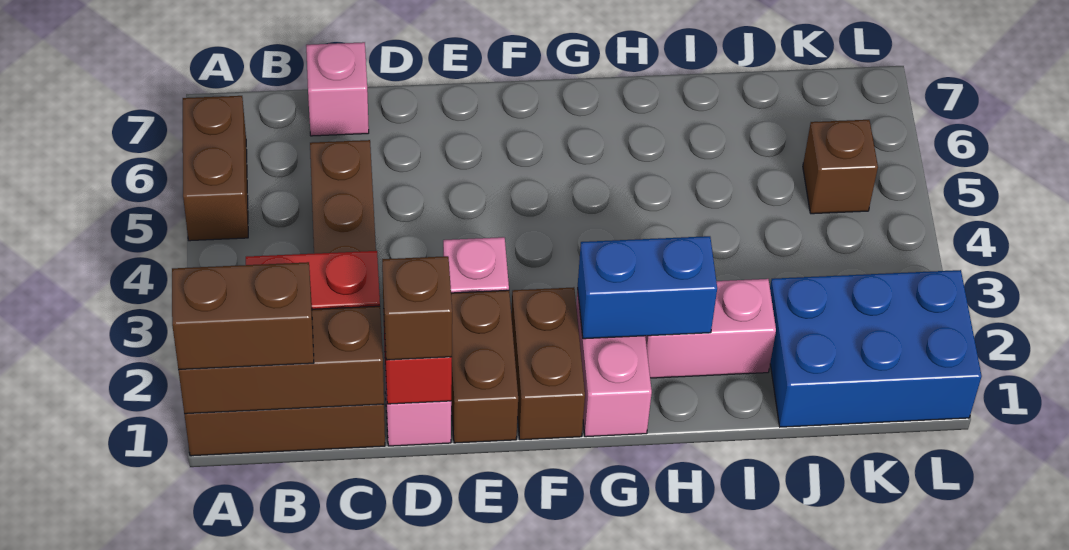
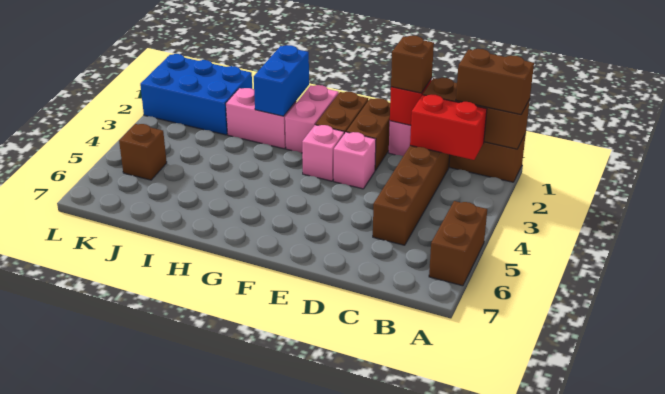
pink brick C7 level 1 -> pink brick F3 level 1
blue brick G2:H2 level 2 -> blue brick H1:H2 level 2

